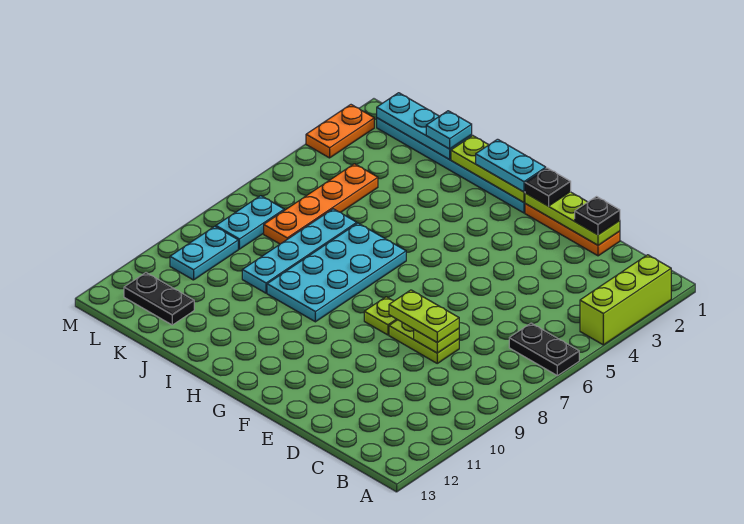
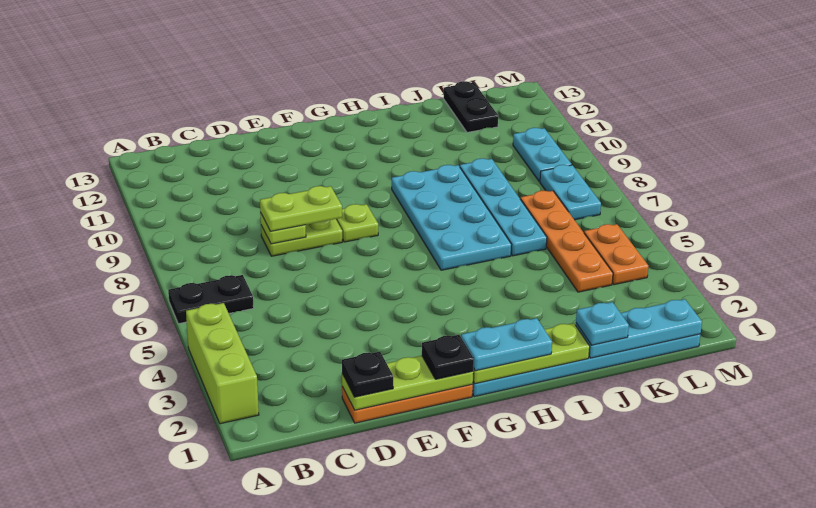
black plate K12:L12 level 1 -> black plate K12:K13 level 1
orange plate M2:M3 level 1 -> orange plate L4:L5 level 1

